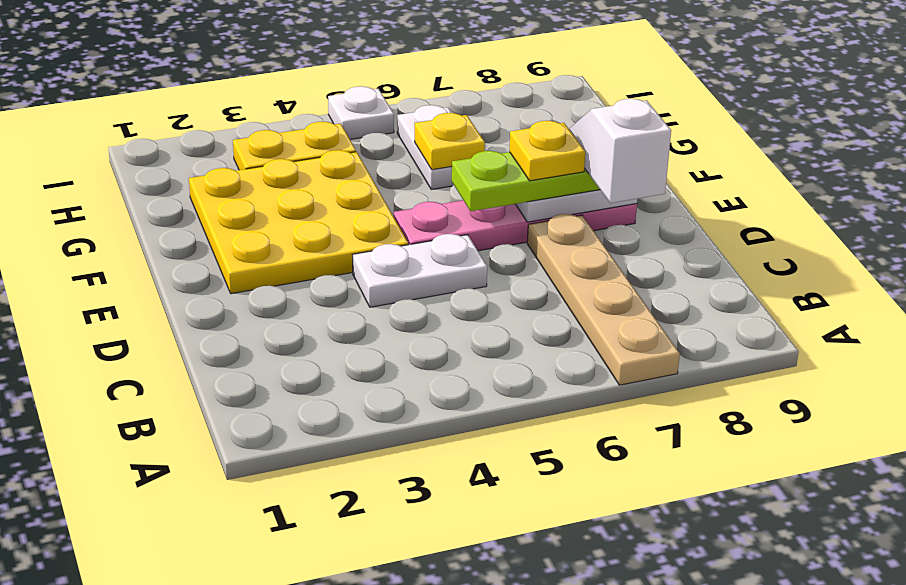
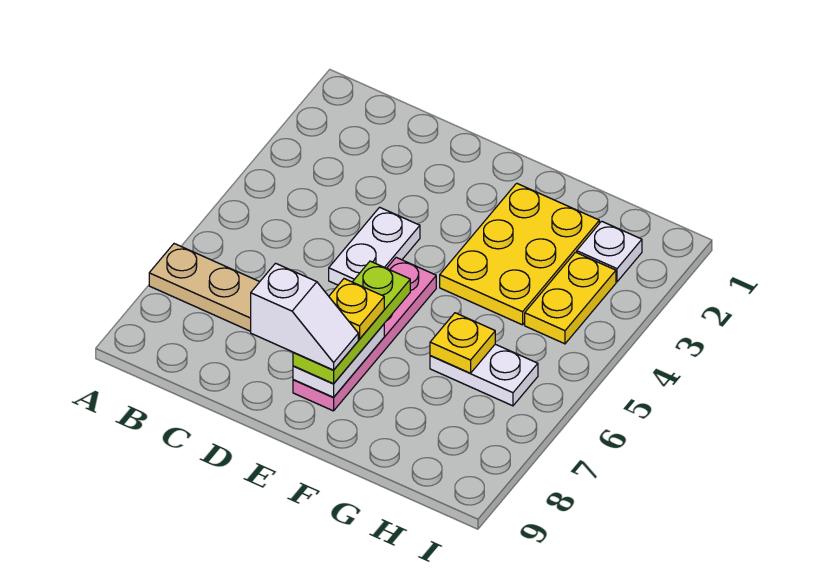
yellow plate E2:G4 level 1 -> yellow plate F2:G4 level 1
white plate I5 level 1 -> white plate H2 level 1

